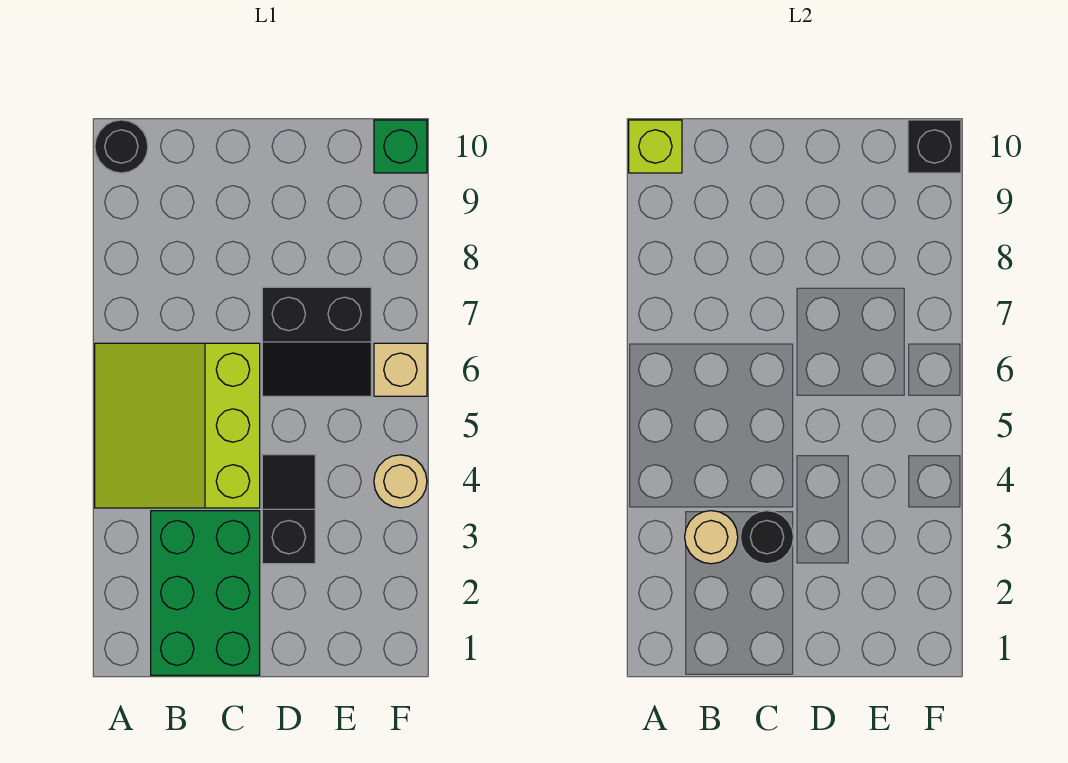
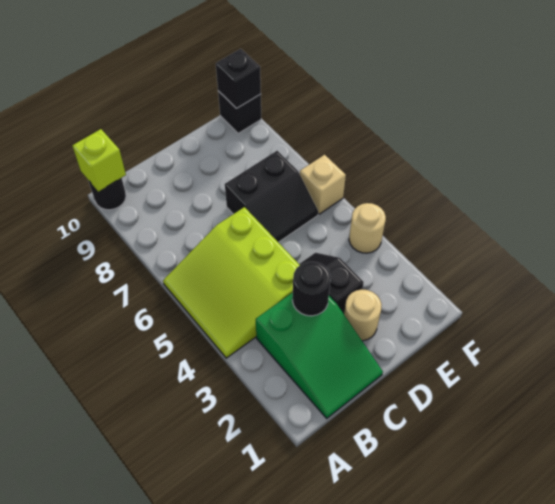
green brick B1:C3 level 1 -> green slope B1:C3 level 1 top 3
tan round brick B3 level 2 -> tan round brick D2 level 1
green brick F10 level 1 -> black brick F10 level 1

